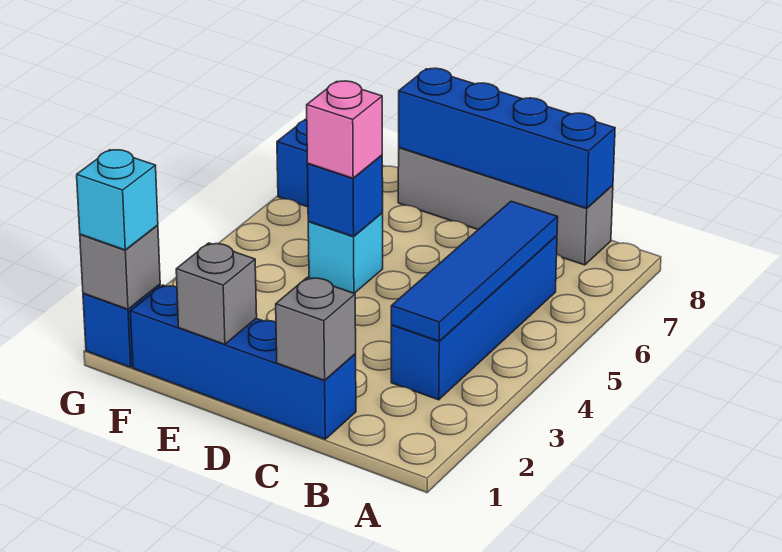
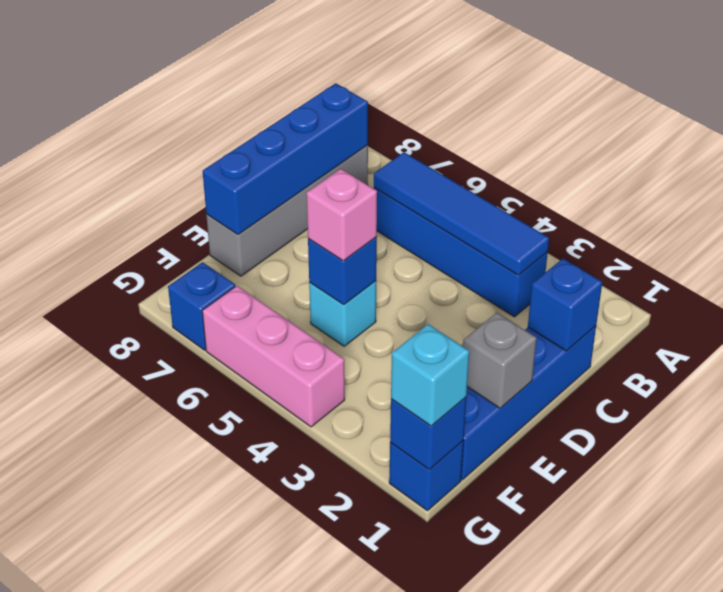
grey brick C1 level 2 -> blue brick C1 level 2
grey brick G1 level 2 -> blue brick G1 level 2
none -> pink brick G4:G6 level 1

